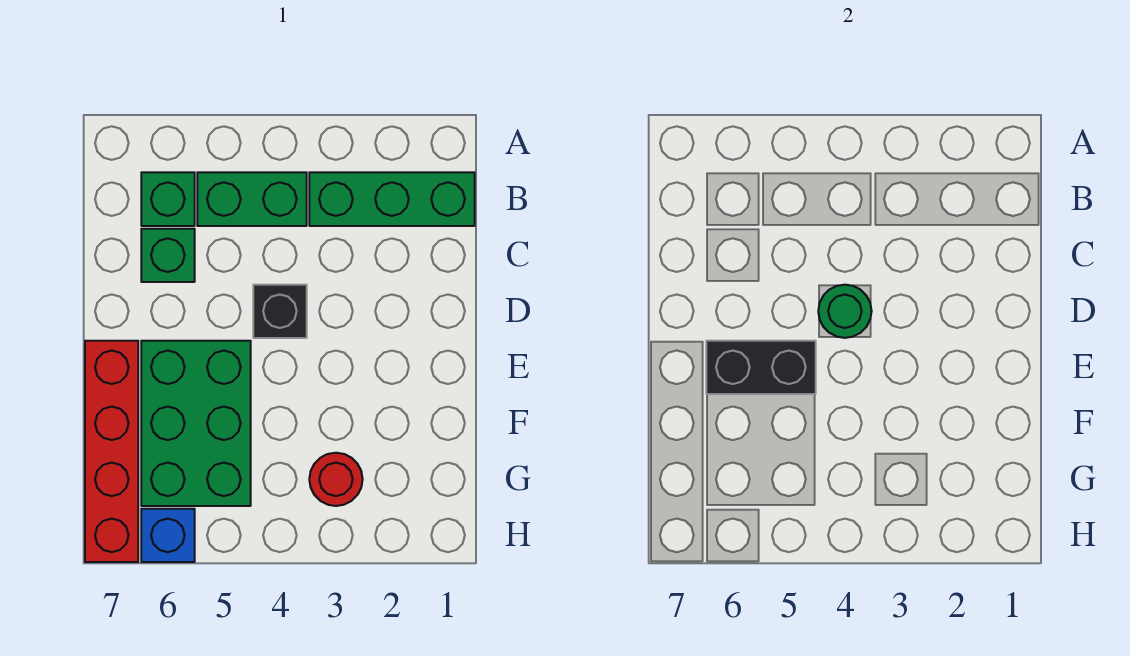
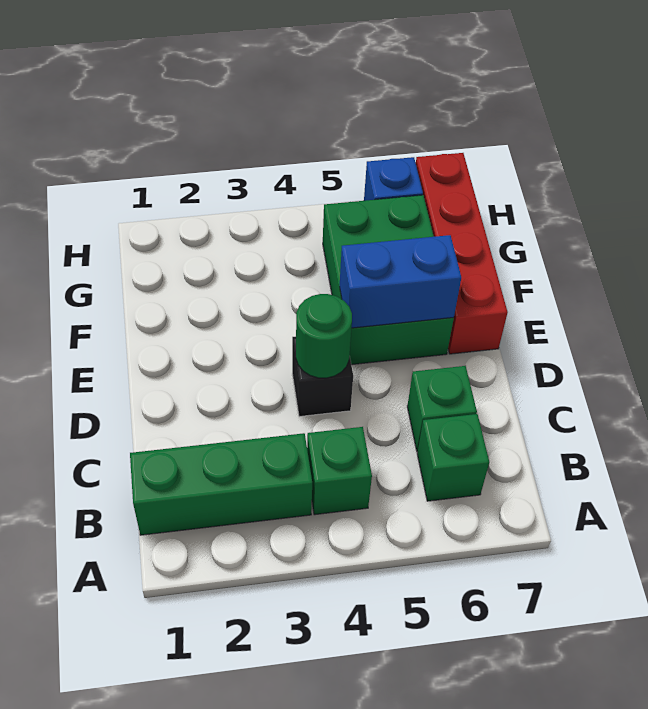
green brick B4:B5 level 1 -> green brick B4 level 1
black brick E5:E6 level 2 -> blue brick E5:E6 level 2
red round brick G3 level 1 -> none

